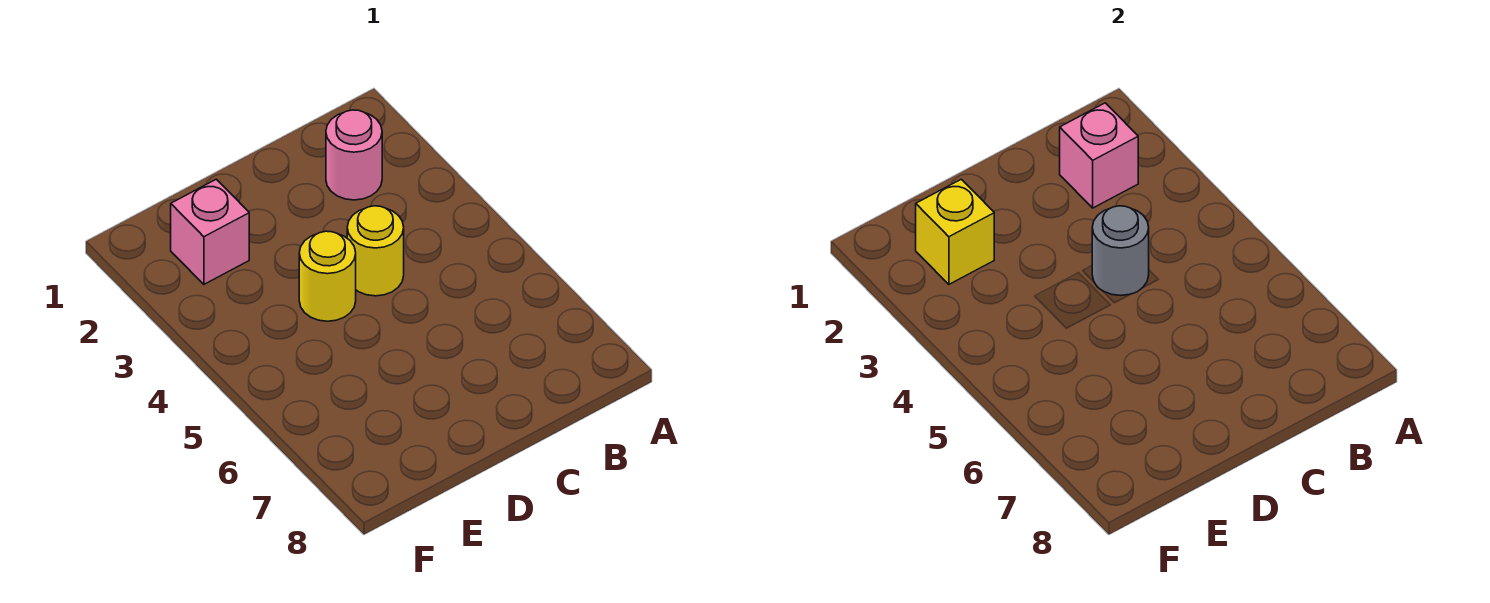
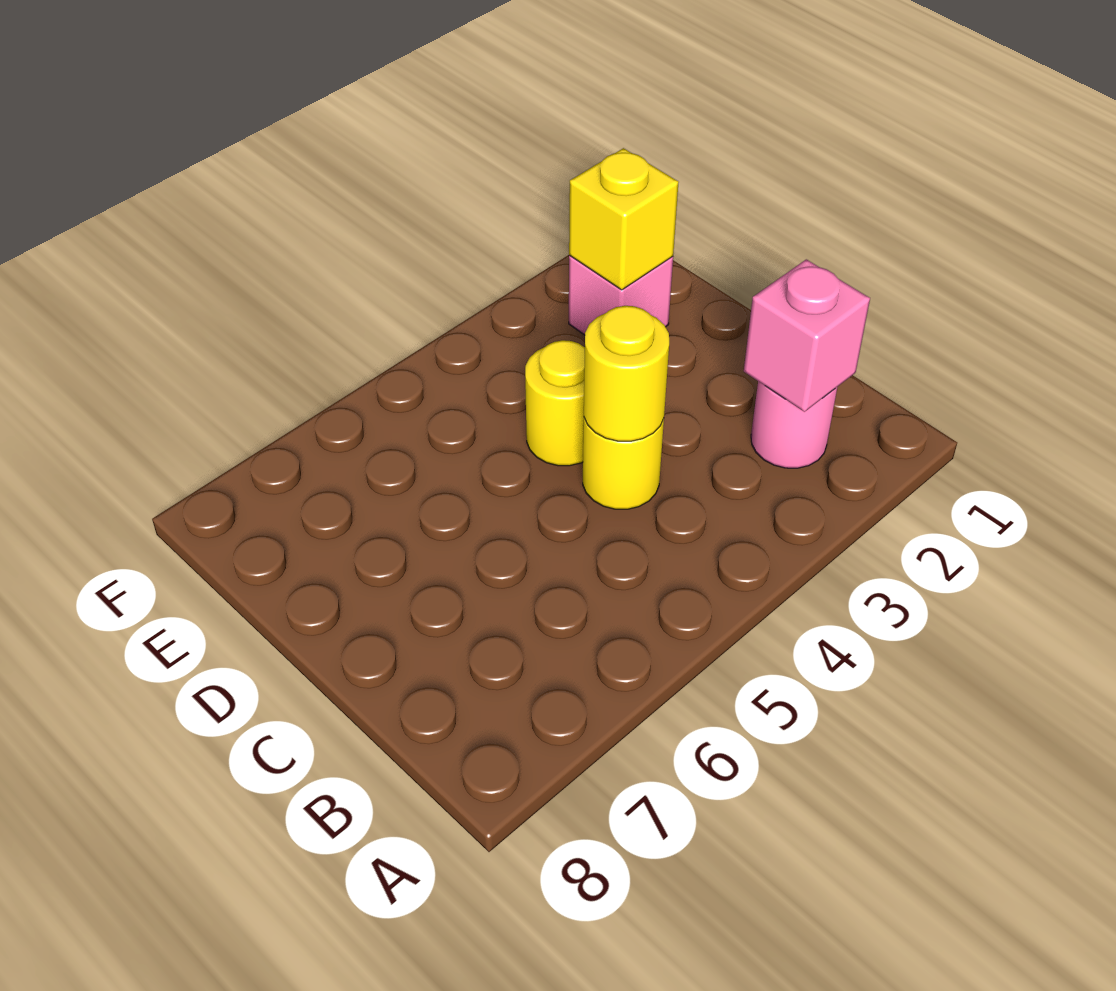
grey round brick C4 level 2 -> yellow round brick C4 level 2

